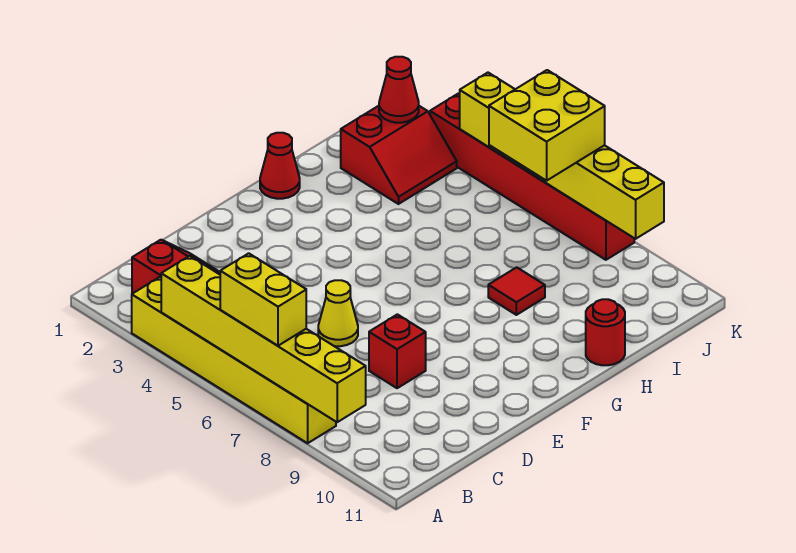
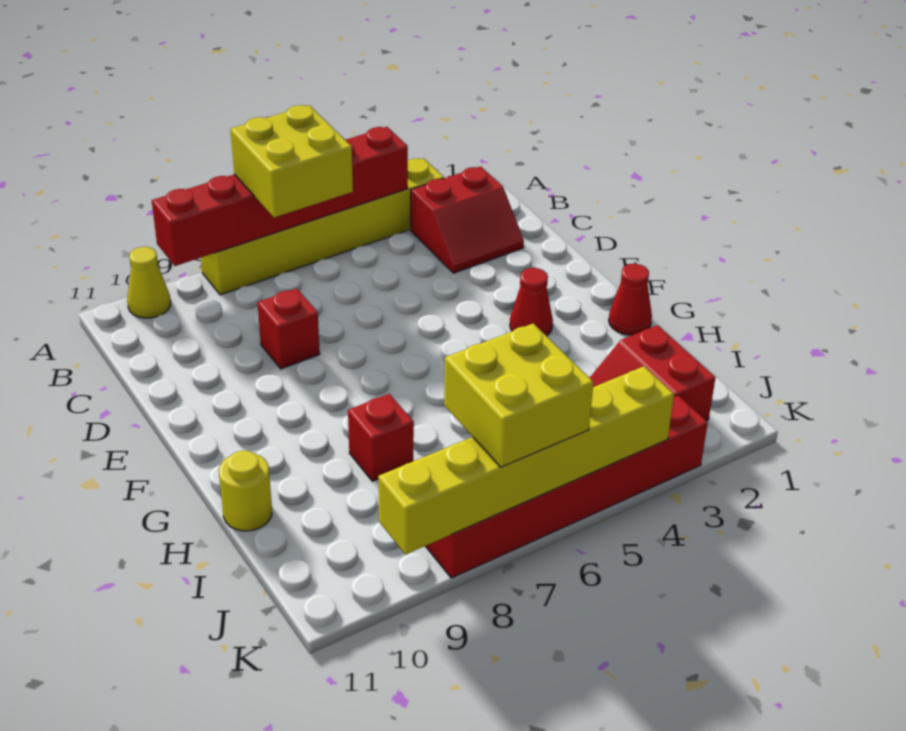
yellow brick A4:A9 level 2 -> red brick A4:A9 level 2
yellow brick A6:A7 level 3 -> yellow brick A6:B7 level 3
yellow cone D6 level 1 -> yellow cone A10 level 1
red tile H8 level 1 -> red brick H8 level 1
red round brick H11 level 1 -> yellow round brick H11 level 1
red cone J2 level 2 -> red cone F3 level 1

